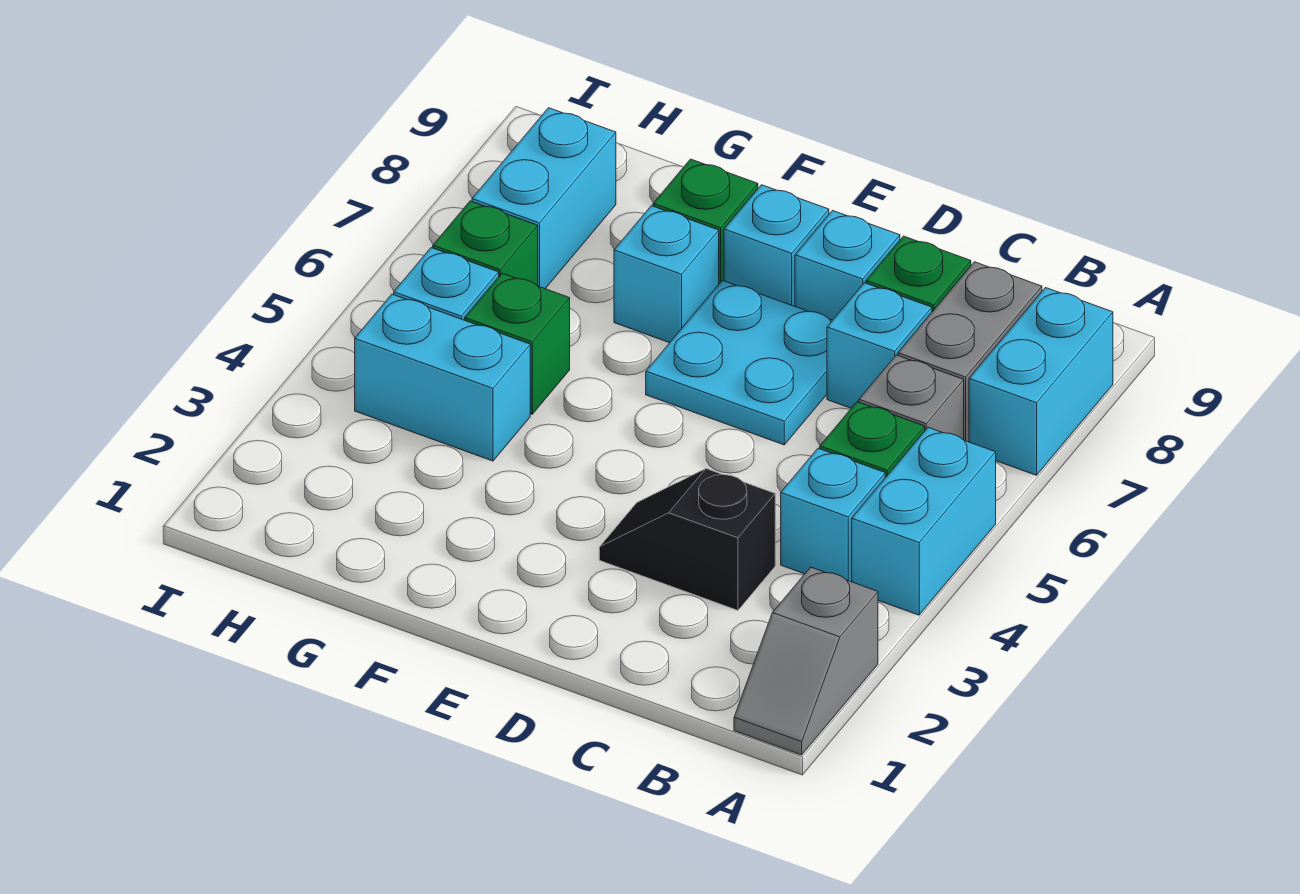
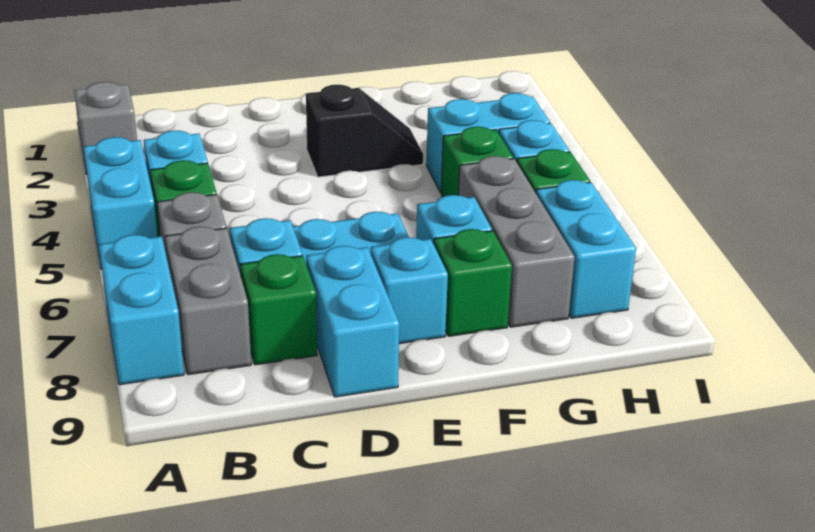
black slope C3:D3 level 1 top C -> black slope E3:F3 level 1 top E
cyan brick D8 level 1 -> cyan brick D8:D9 level 1
none -> grey brick G6:G8 level 1

